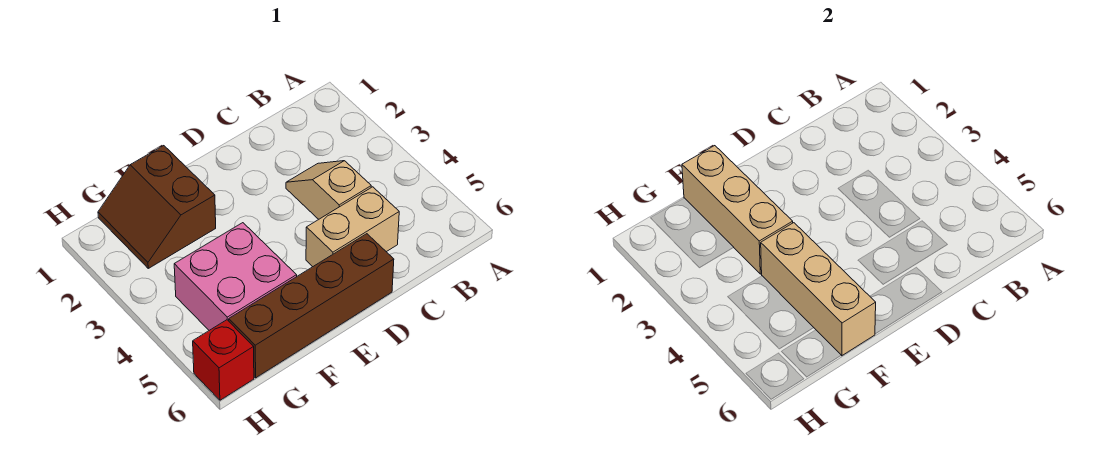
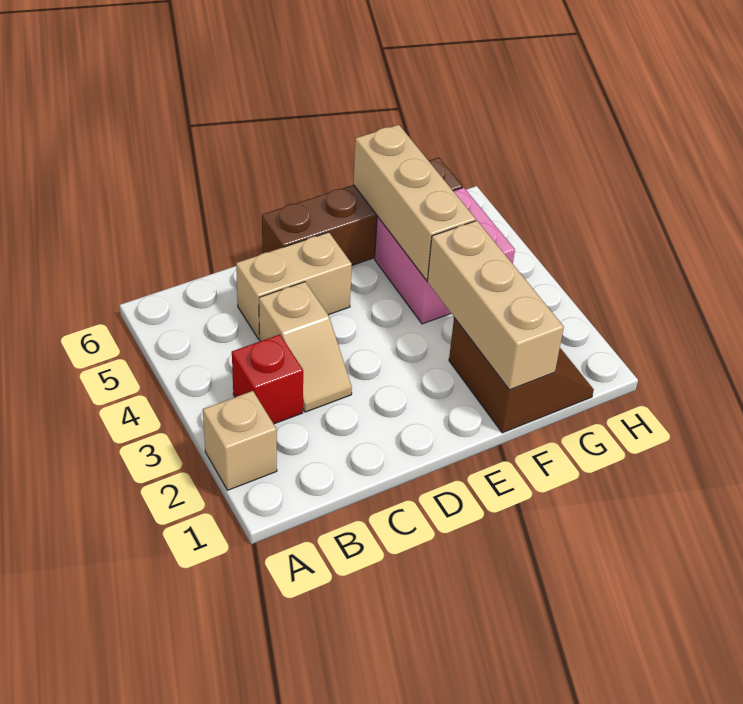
none -> tan brick A2 level 1
red brick H6 level 1 -> red brick B3 level 1

